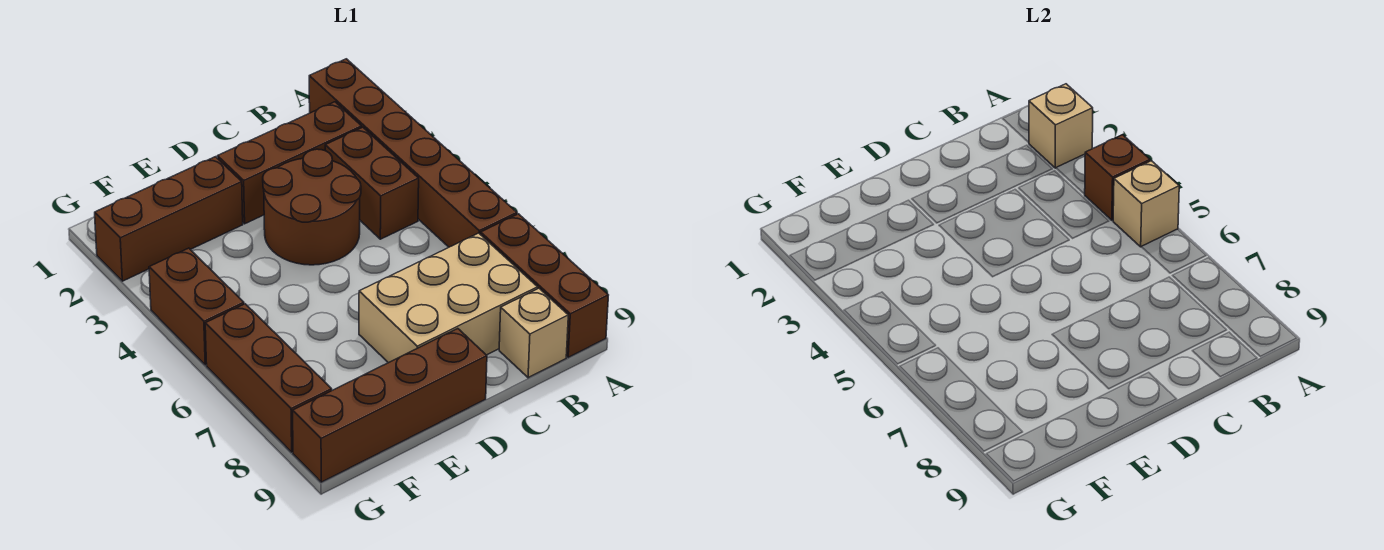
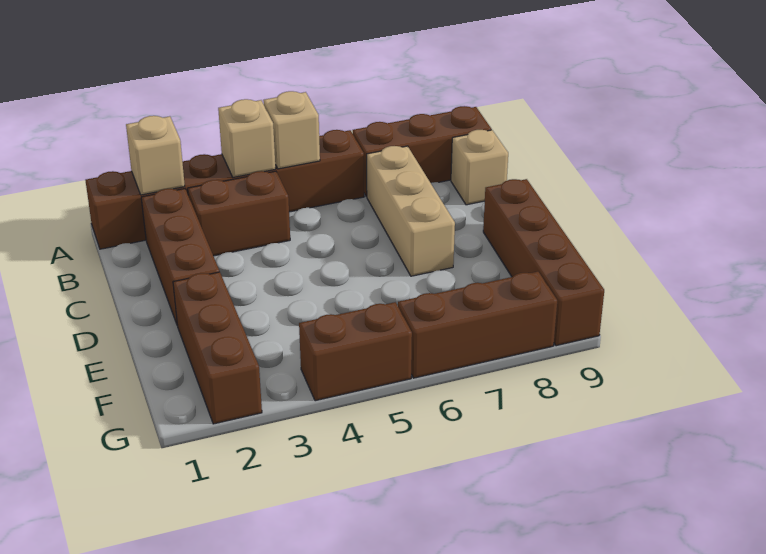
brown brick A4 level 2 -> tan brick A4 level 2
tan brick B7:D8 level 1 -> tan brick B7:D7 level 1
brown round brick C3:D4 level 1 -> none

